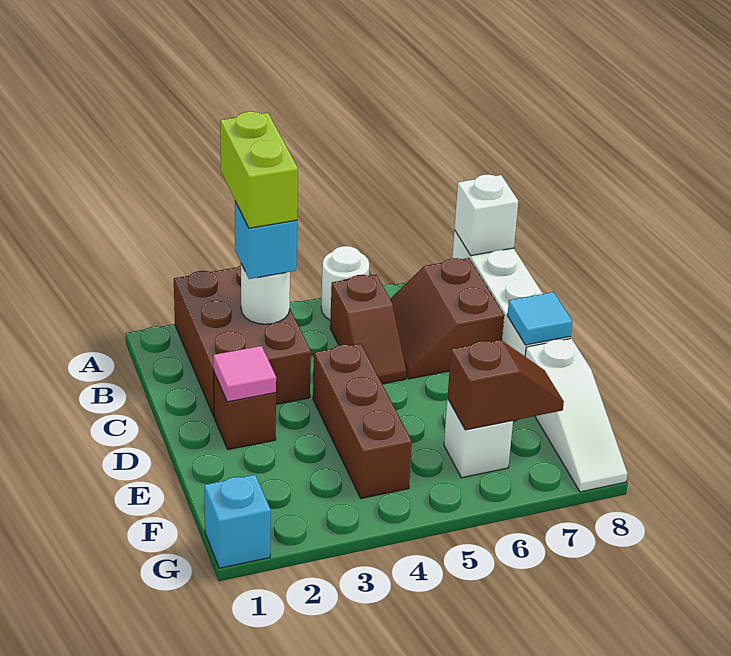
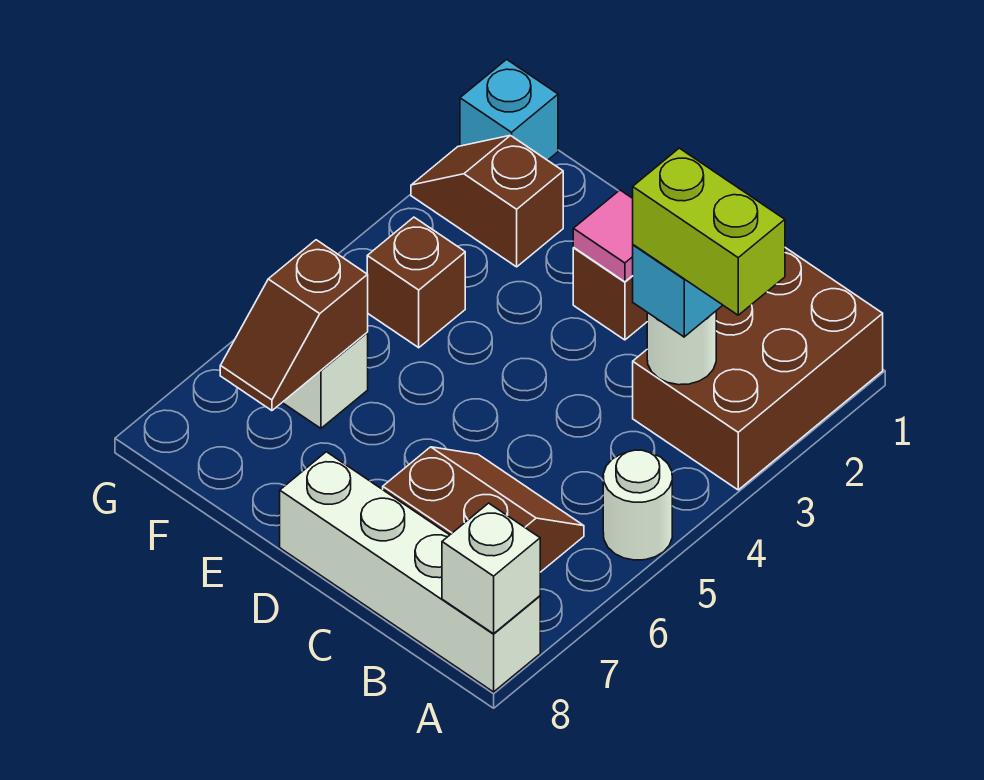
brown brick A2:C3 level 1 -> brown brick A1:B3 level 1
brown slope B5:C5 level 1 top B -> brown slope F2:G2 level 1 top F
brown brick D4:F4 level 1 -> brown brick F4 level 1
cyan tile D8 level 2 -> none
white slope E8:G8 level 1 top E -> none

